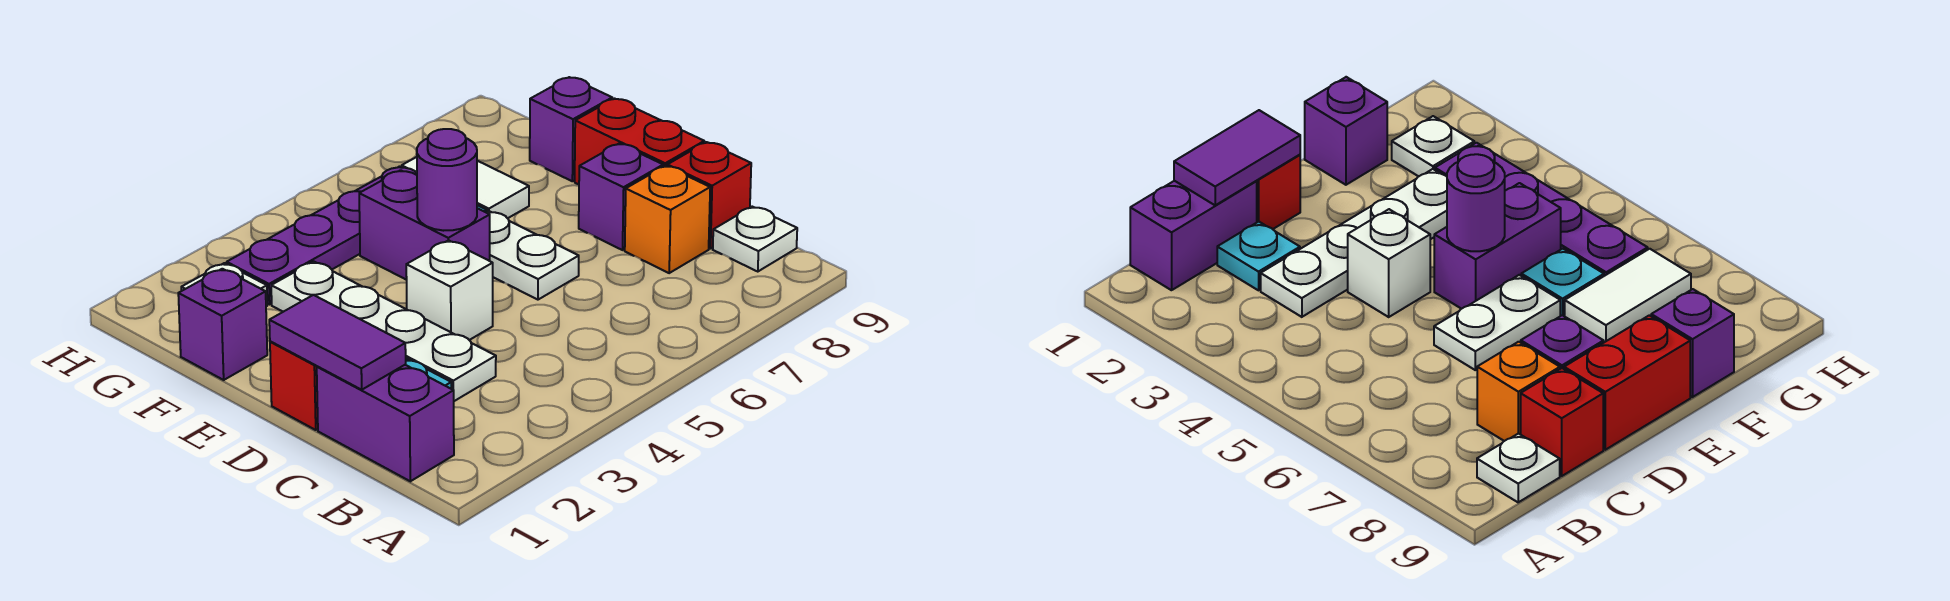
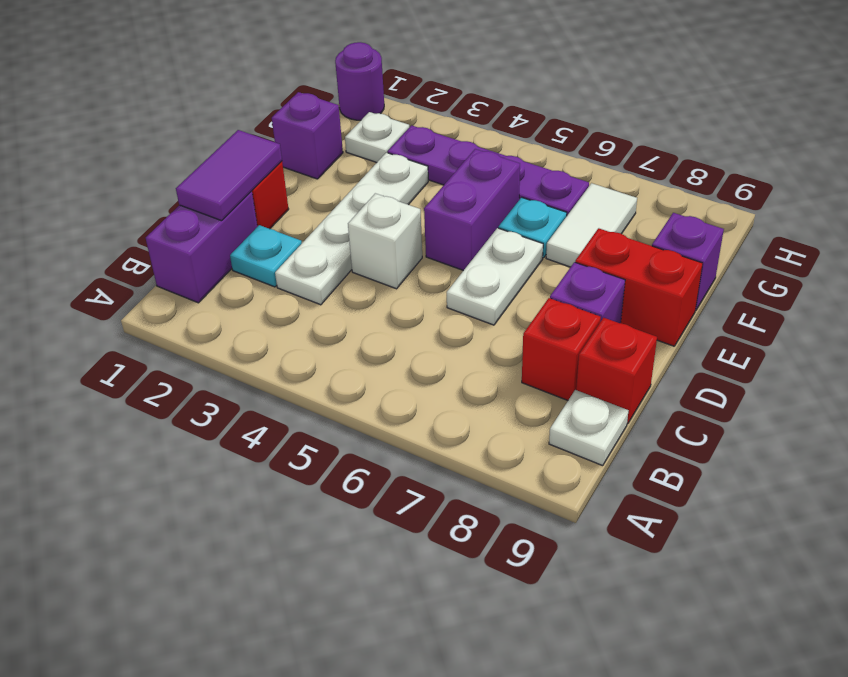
orange brick C8 level 1 -> red brick C8 level 1
red brick D9:E9 level 1 -> red brick E8:E9 level 1
purple round brick E5 level 2 -> purple round brick H1 level 1

